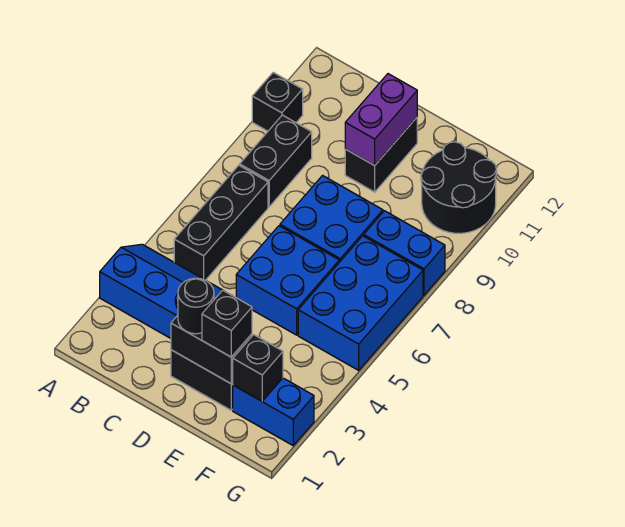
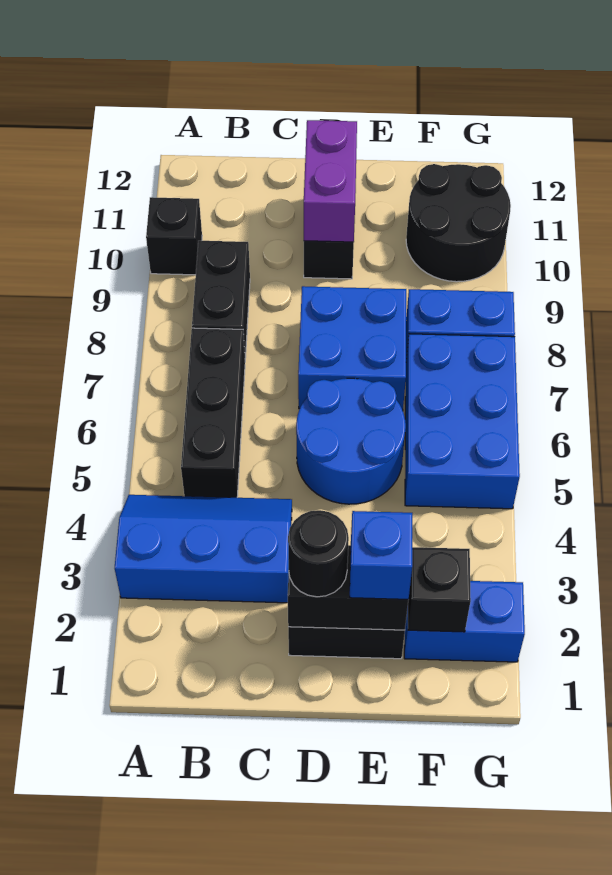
blue brick D5:E6 level 1 -> blue round brick D5:E6 level 1
black brick E2 level 3 -> blue brick E2 level 3

